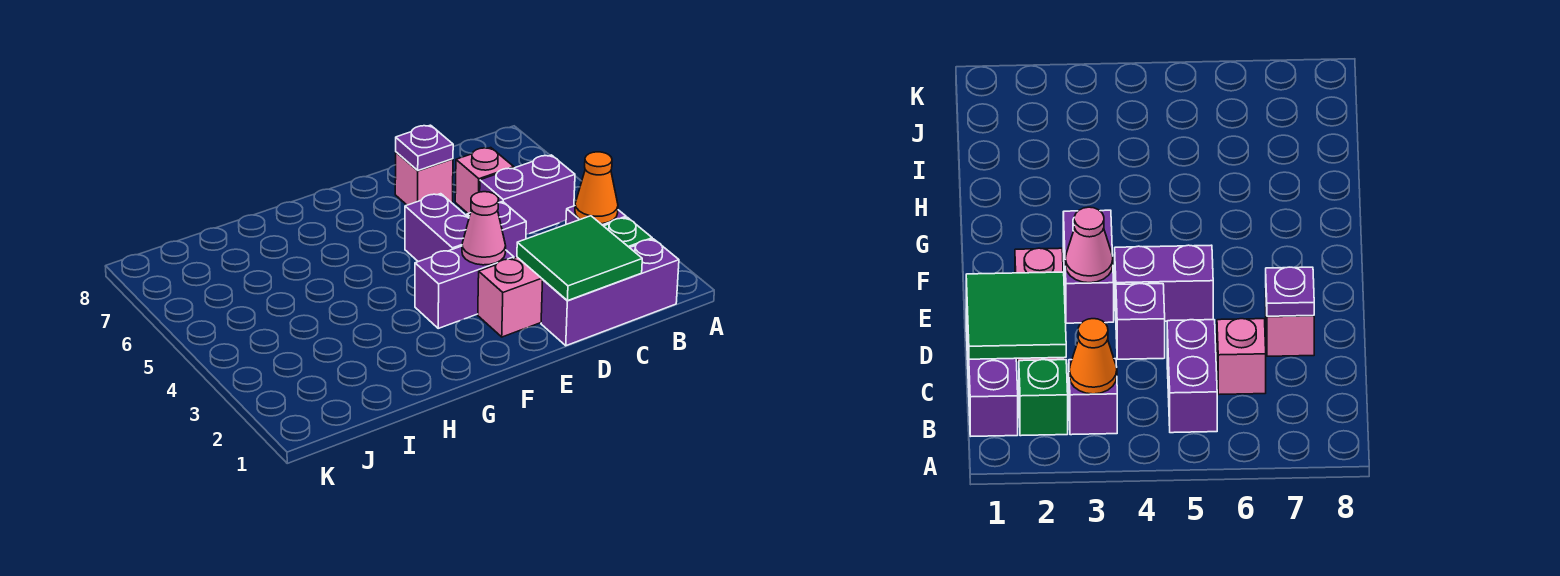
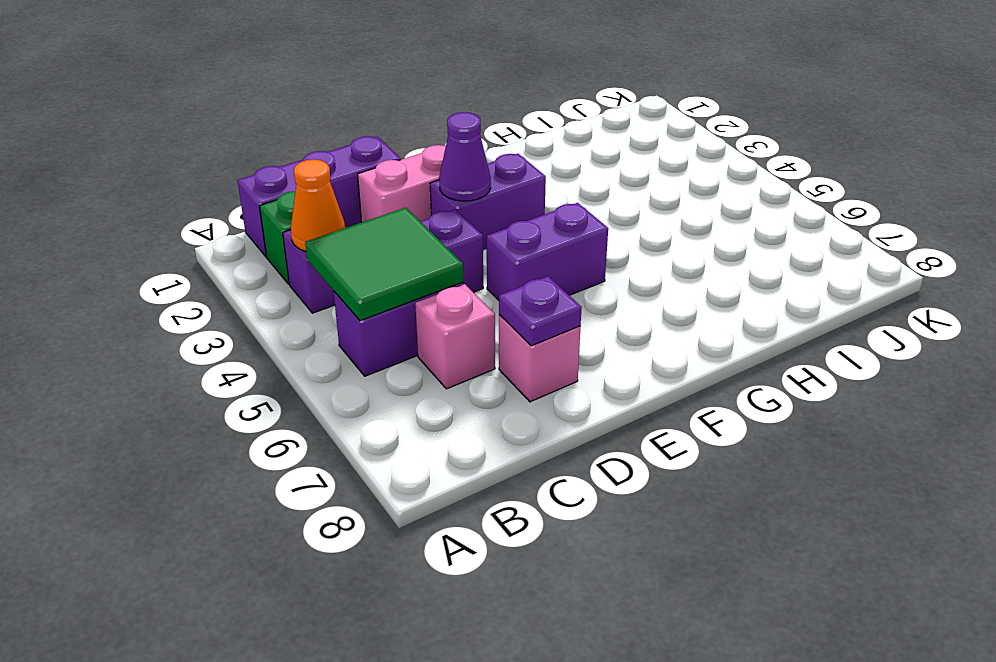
green tile C1:D2 level 2 -> green tile B4:C5 level 2
pink cone E3 level 2 -> purple cone E3 level 2
purple brick E4:E5 level 1 -> purple brick E5:F5 level 1

